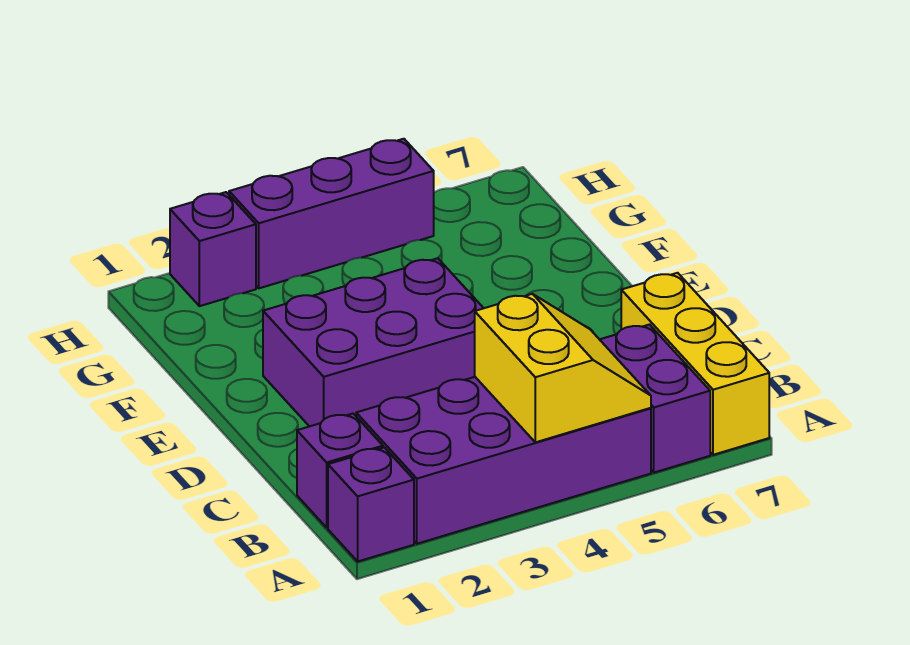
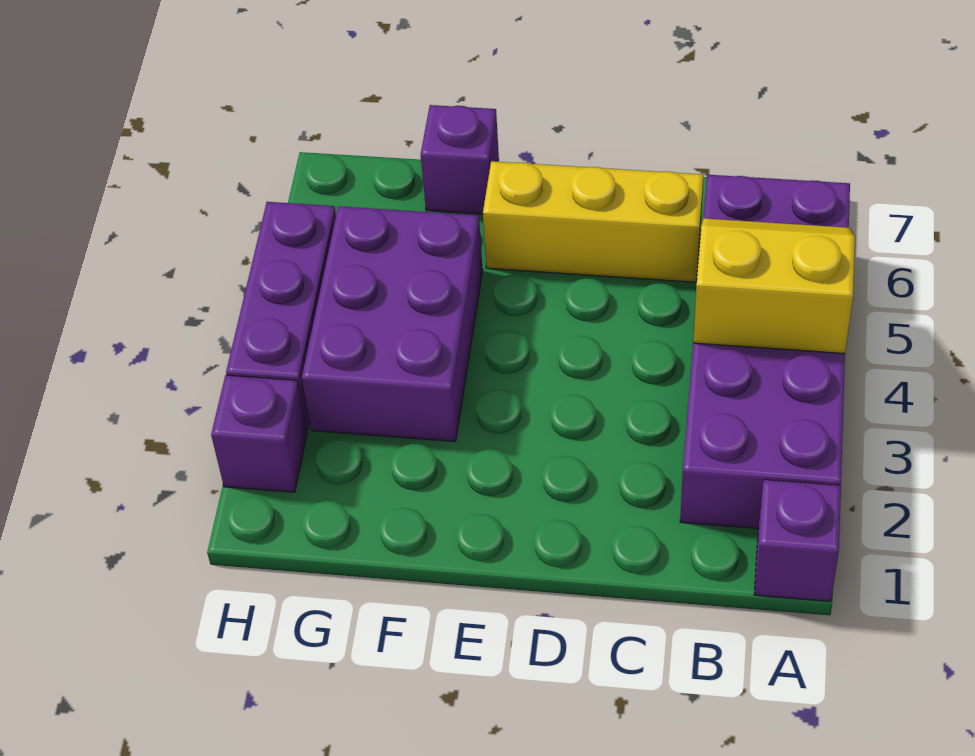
yellow brick A7:C7 level 1 -> yellow brick C6:E6 level 1
purple brick B1 level 1 -> purple brick F7 level 1
purple brick D2:E4 level 1 -> purple brick F3:G5 level 1

